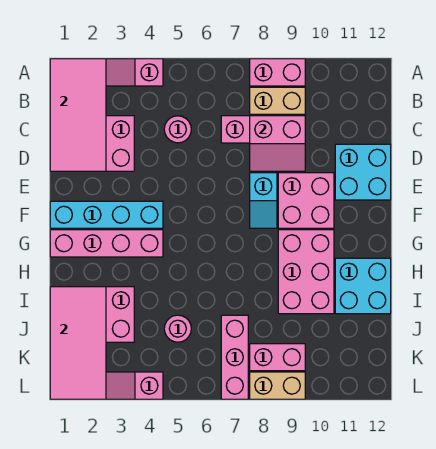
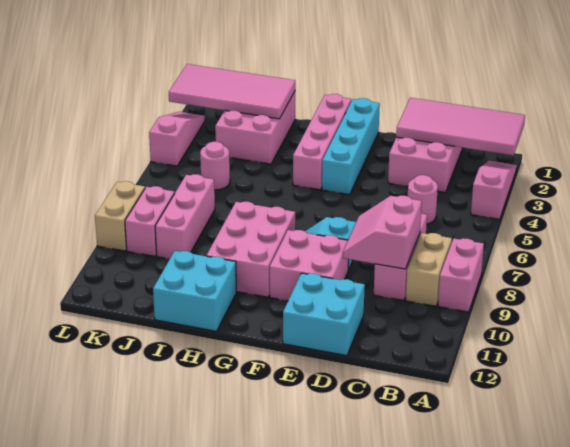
pink brick G9:I10 level 1 -> pink brick G8:H10 level 1
pink brick J7:L7 level 1 -> pink brick J7:J9 level 1

